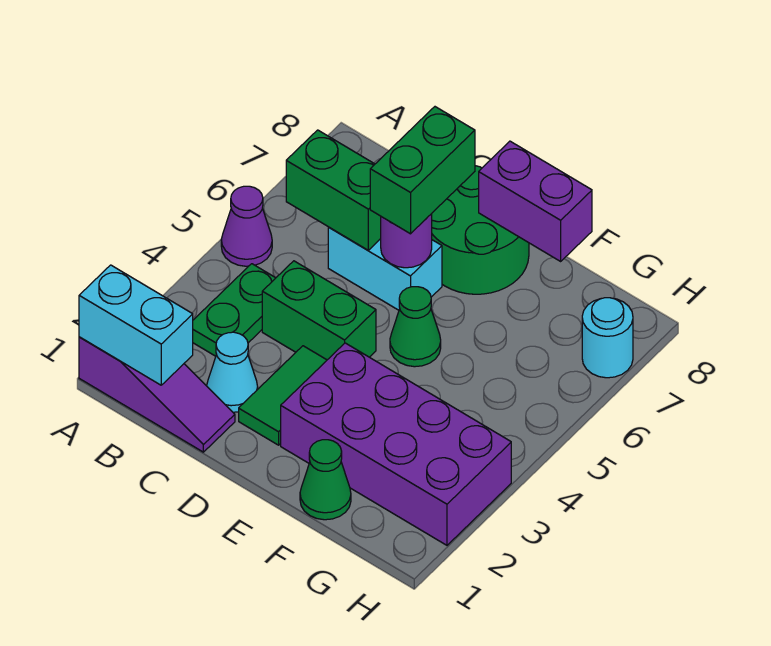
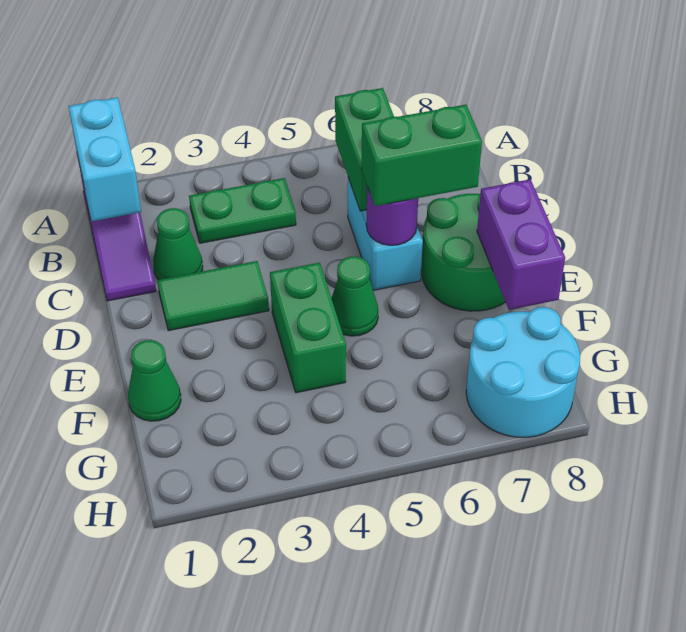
purple cone A5 level 1 -> none
cyan cone C2 level 1 -> green cone C2 level 1
green brick C4:D4 level 1 -> green brick E4:F4 level 1
purple brick E2:H3 level 1 -> none
cyan round brick H7 level 1 -> cyan round brick G7:H8 level 1

